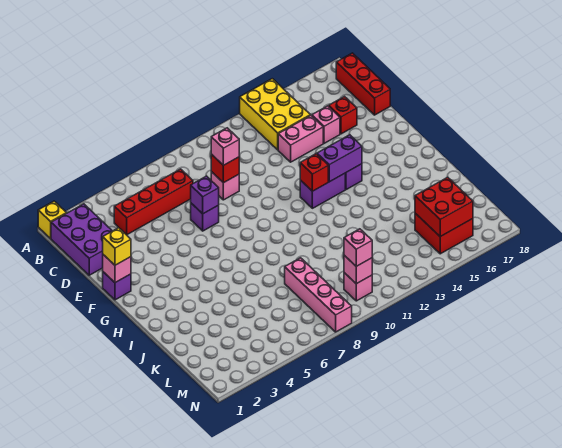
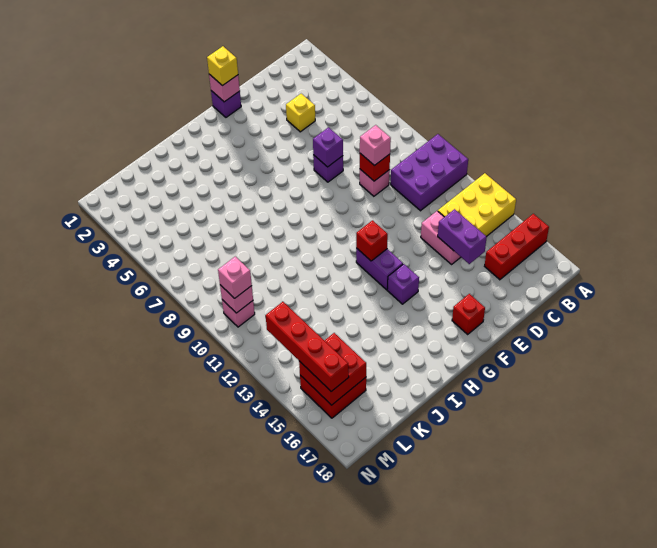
yellow brick A1 level 1 -> yellow brick D4 level 1
purple brick B1:D2 level 1 -> purple brick A10:C11 level 1
red brick B18:D18 level 1 -> red brick A16:C16 level 1
red brick C4:C7 level 1 -> red brick M13:M16 level 3
pink brick D15 level 1 -> none
red brick D16 level 1 -> red brick F17 level 1
purple brick G13:G14 level 2 -> purple brick D14:D15 level 2
pink brick K8:N8 level 1 -> none

